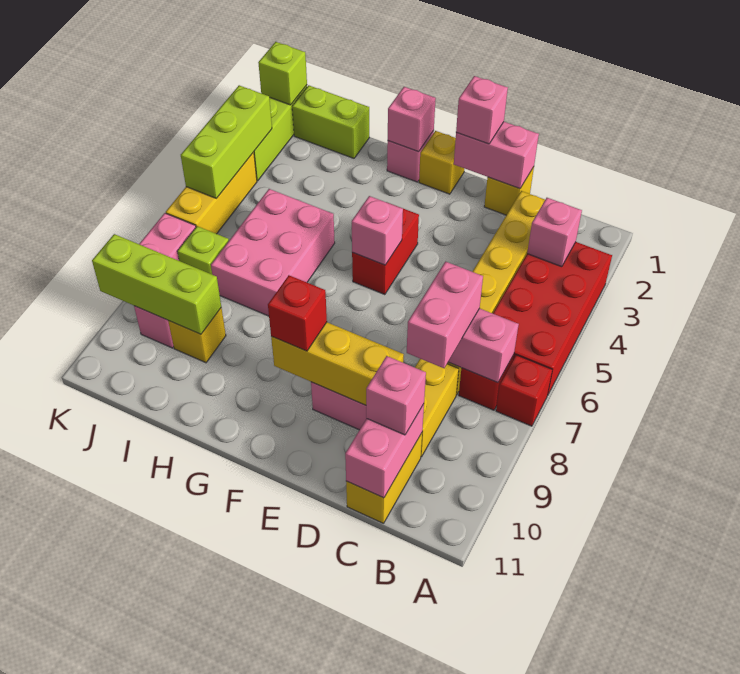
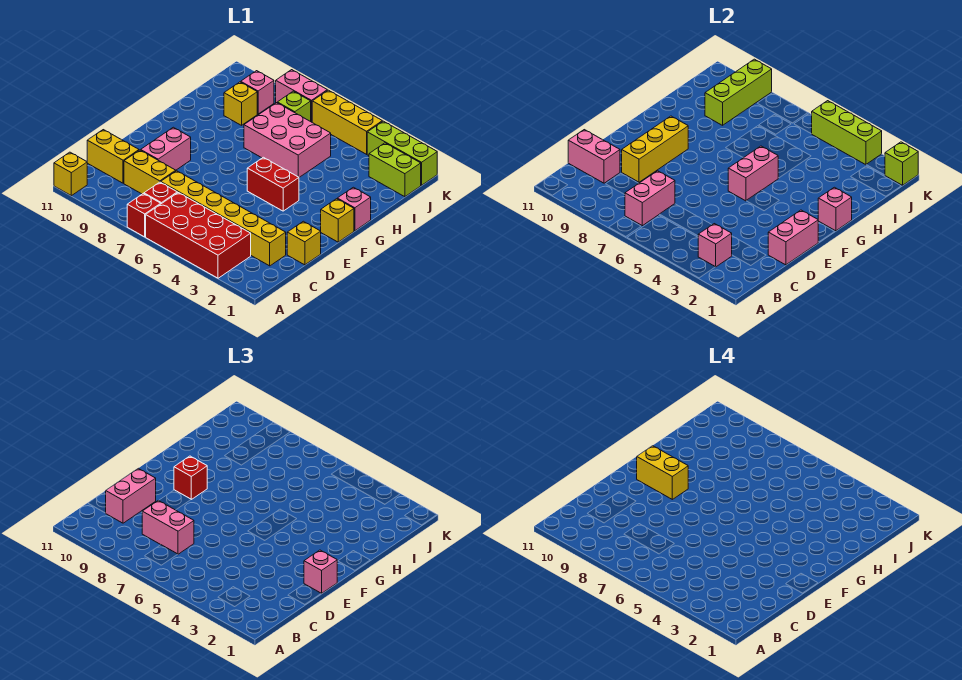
none -> yellow brick A11 level 1
pink brick C10 level 3 -> pink brick C10:D10 level 3
pink brick F5 level 2 -> pink brick F5:G5 level 2
none -> yellow brick F9:F10 level 4
lime brick I1:J1 level 1 -> lime brick J1:J2 level 1

